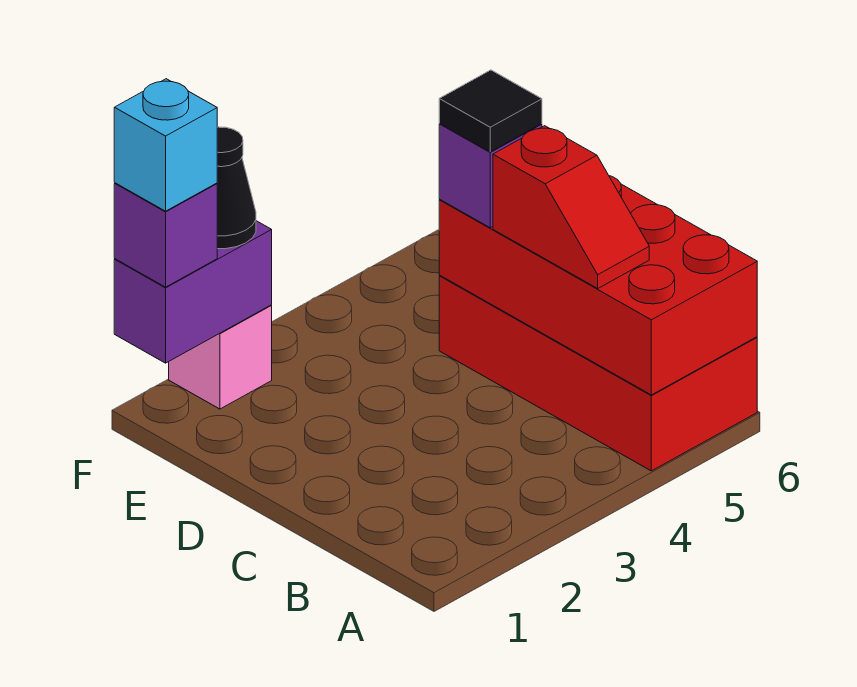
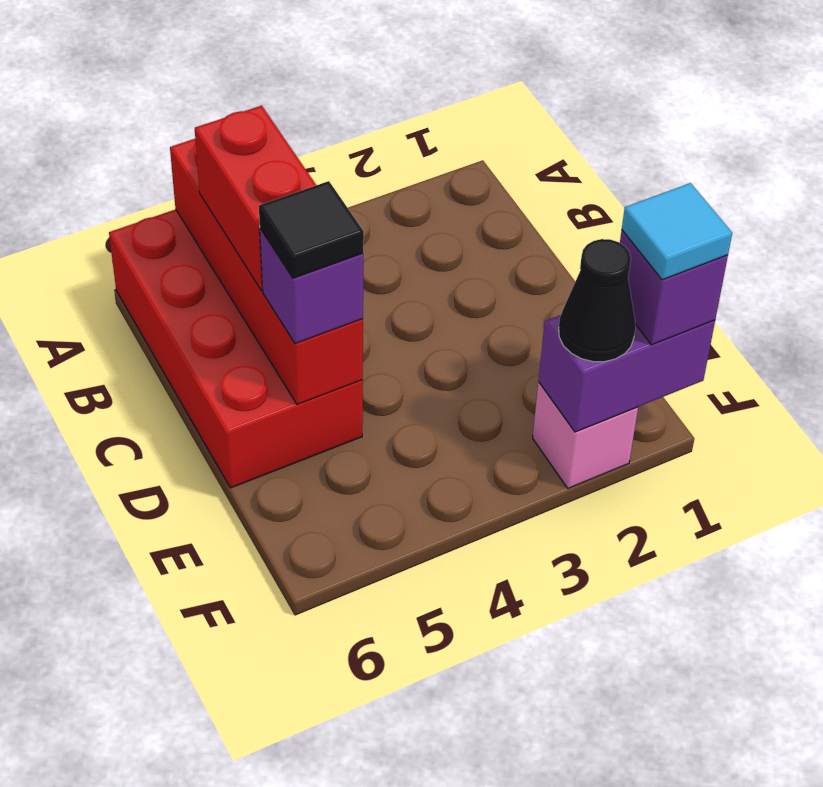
red brick A5:D6 level 2 -> red brick A5:D5 level 2
red slope B5:C5 level 3 top C -> red brick B5:C5 level 3
cyan brick F1 level 4 -> cyan tile F1 level 4

